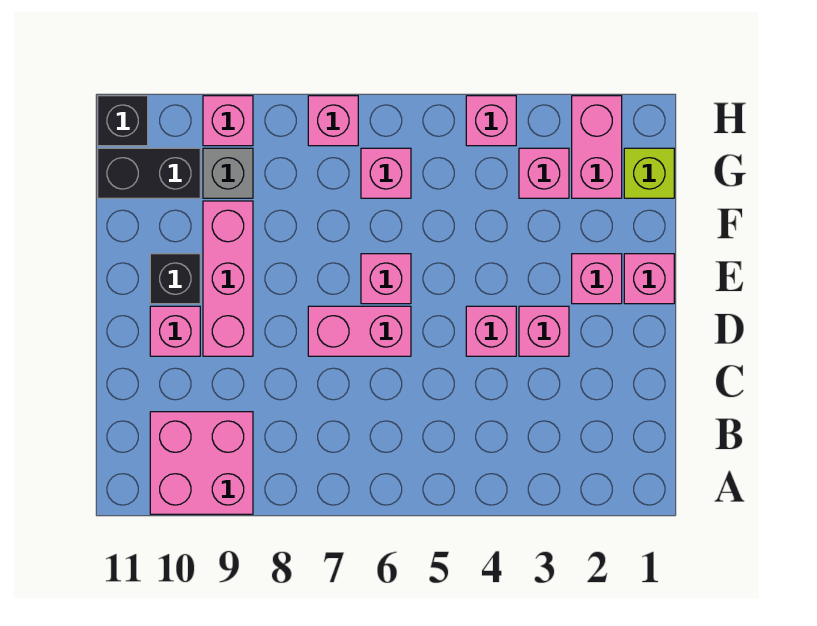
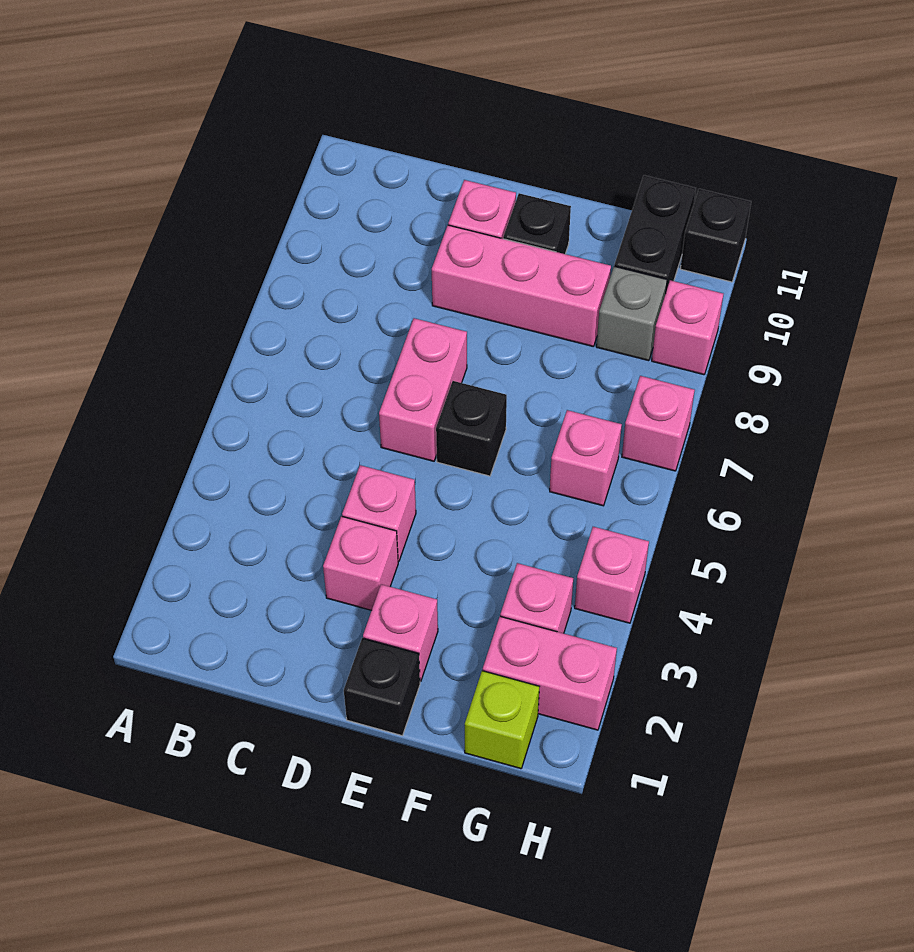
pink brick A9:B10 level 1 -> none
pink brick E1 level 1 -> black brick E1 level 1
pink brick E6 level 1 -> black brick E6 level 1

